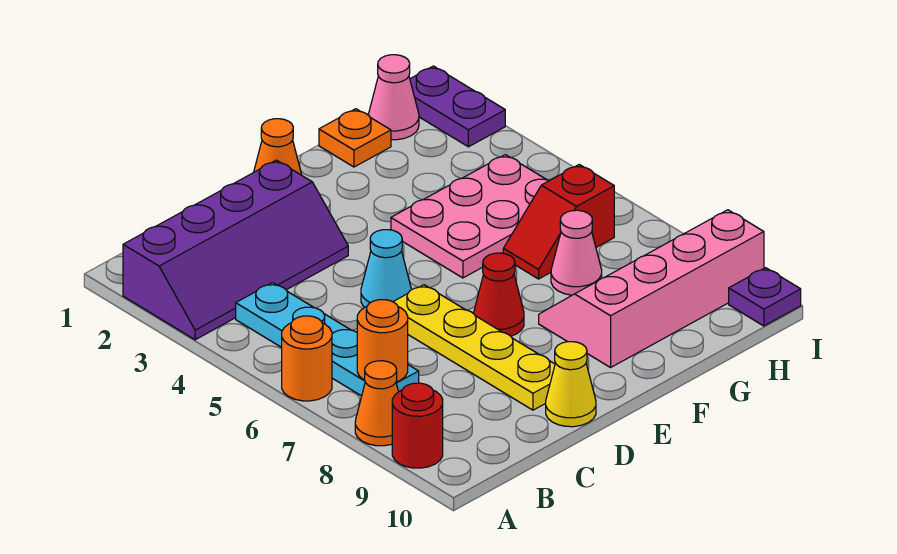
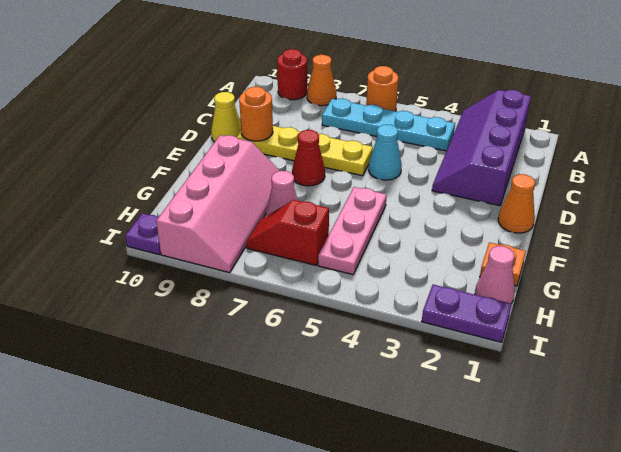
orange round brick B7 level 2 -> orange round brick D9 level 2
pink plate F4:H5 level 1 -> pink plate F5:H5 level 1
red slope G6:H6 level 1 top H -> red slope H6:H7 level 1 top 6

